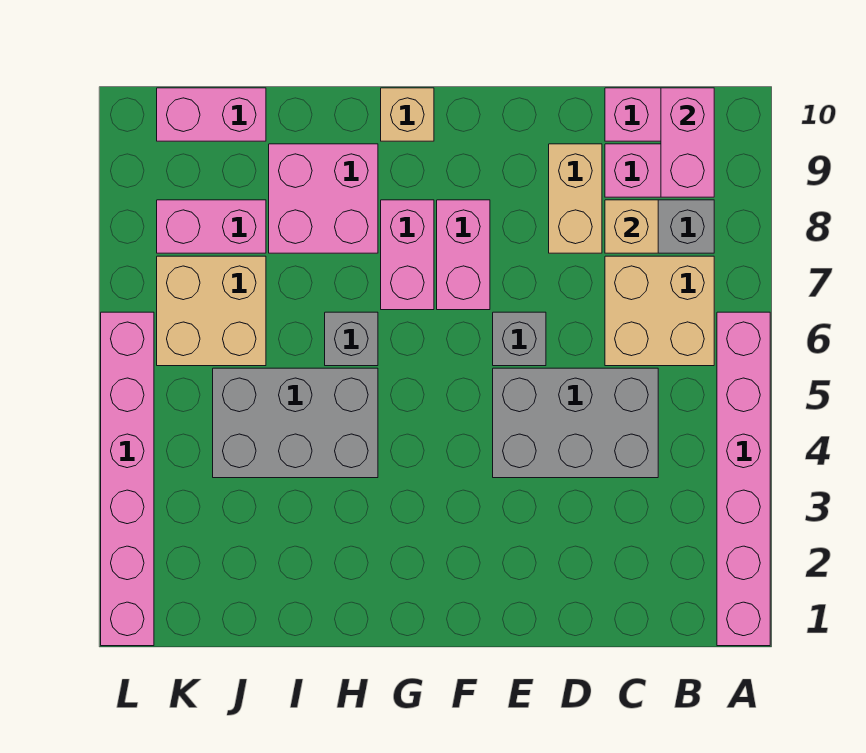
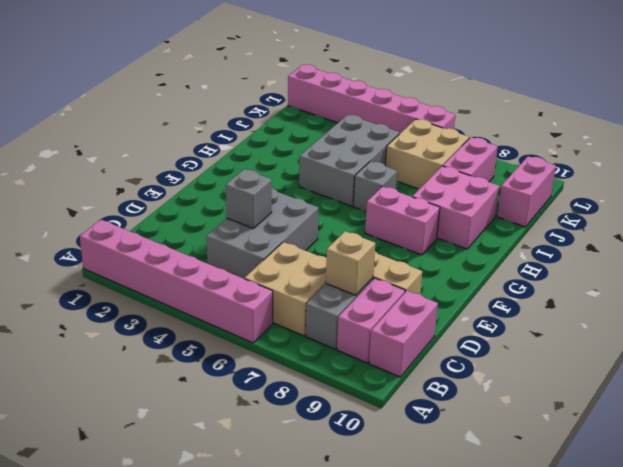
pink brick B9:B10 level 2 -> none
grey brick E6 level 1 -> grey brick D4 level 2
pink brick F7:F8 level 1 -> none
tan brick G10 level 1 -> none

